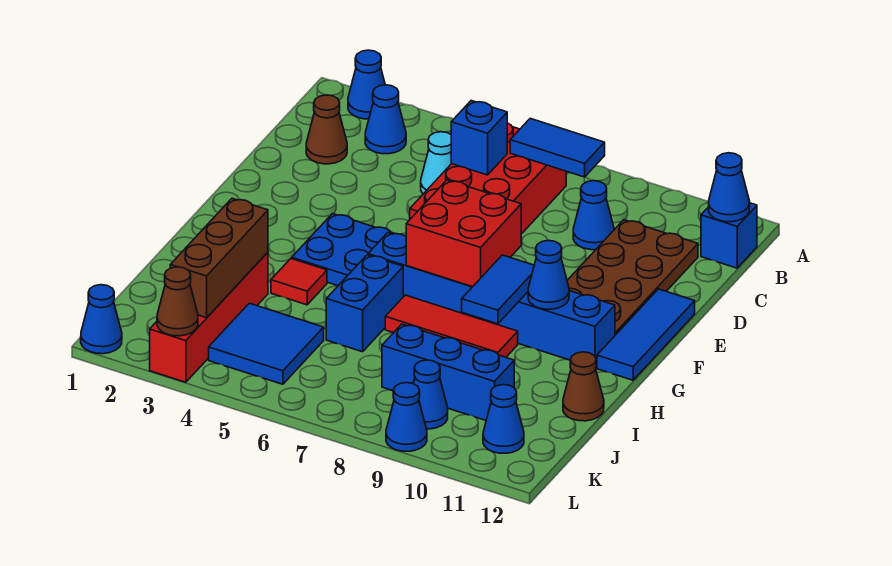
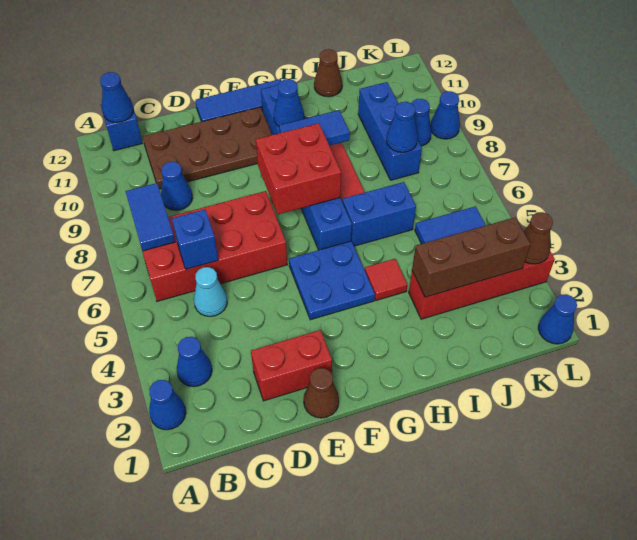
brown cone C2 level 1 -> brown cone E1 level 1
none -> red brick D2:E2 level 1
blue cone K11 level 1 -> blue cone J8 level 2

